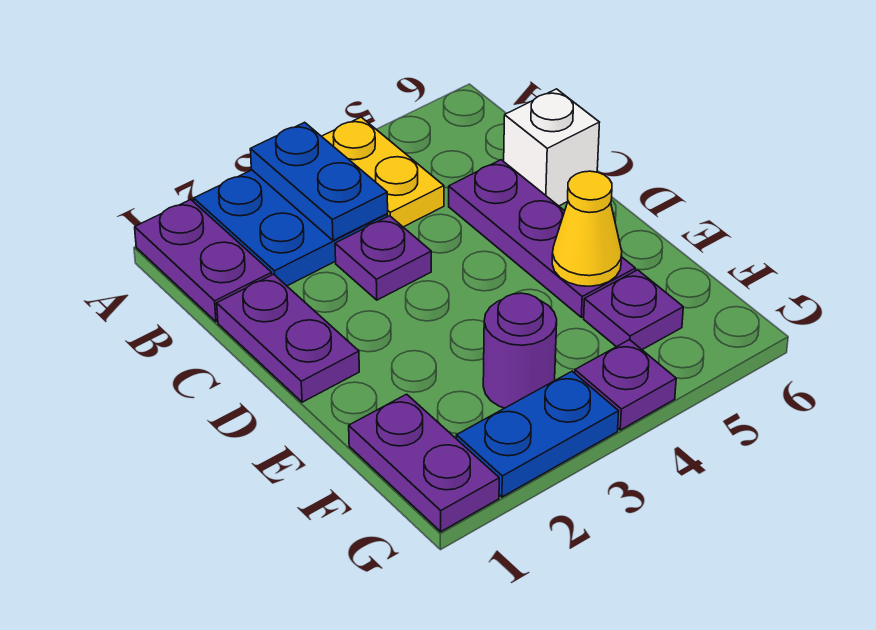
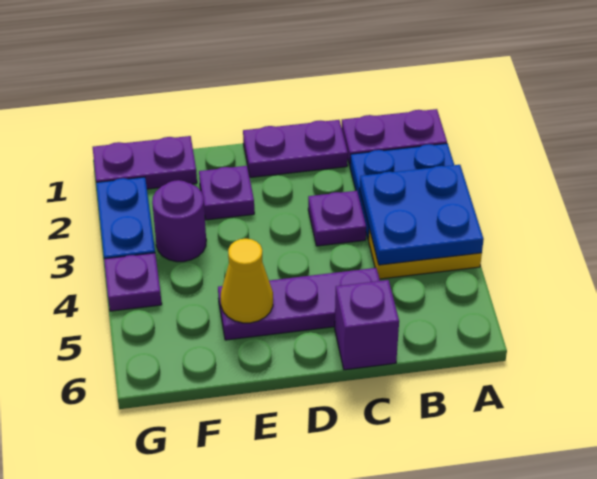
blue plate A3:B3 level 2 -> blue plate A3:B4 level 2
white brick C6 level 1 -> purple brick C6 level 1
purple plate F5 level 1 -> purple plate E2 level 1

